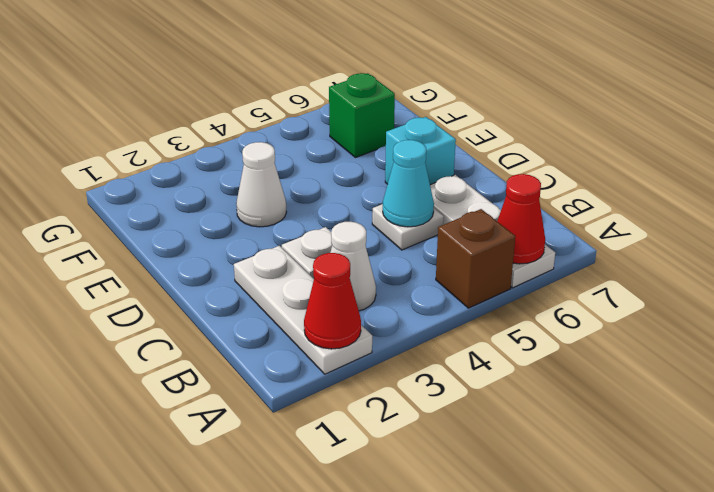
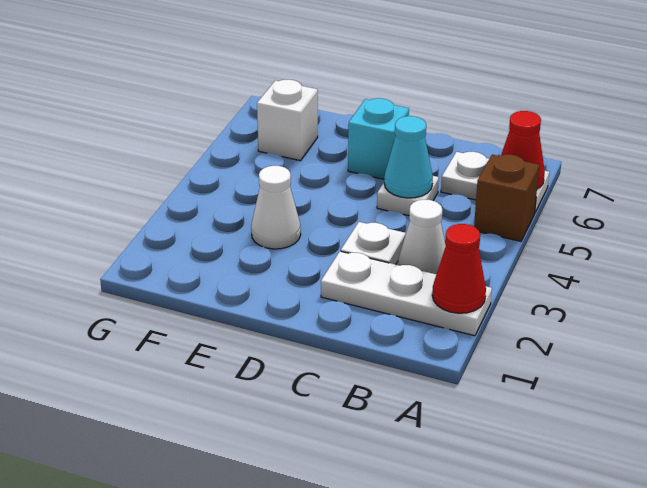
white plate A6:C6 level 1 -> white plate A6:B6 level 1
green brick F6 level 1 -> white brick F6 level 1

